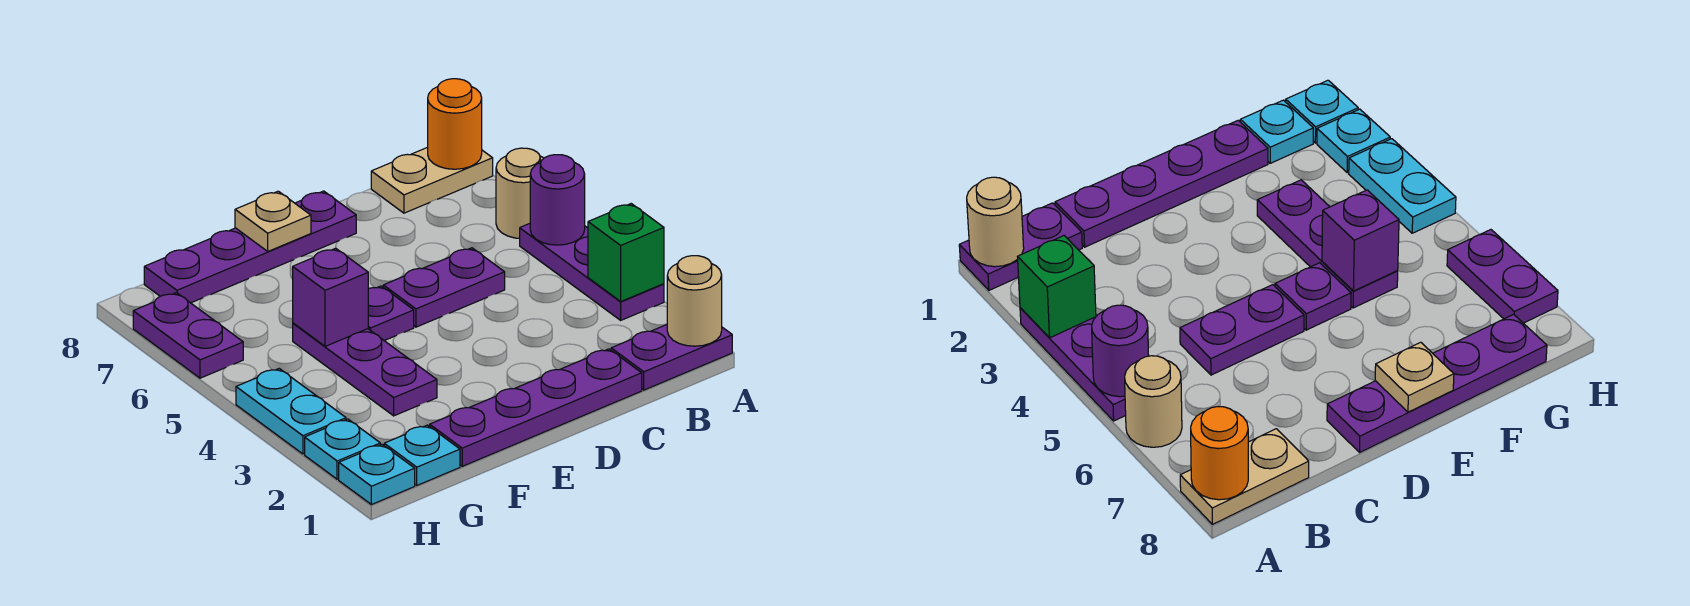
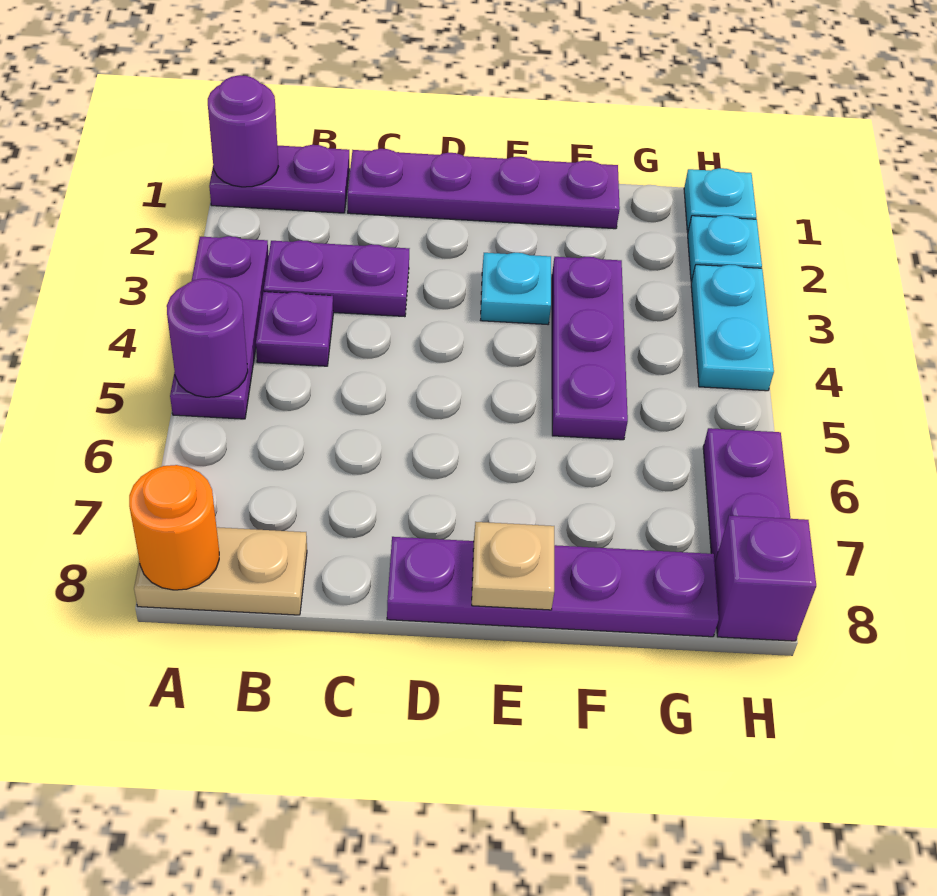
tan round brick A1 level 2 -> purple round brick A1 level 2
green brick A3 level 2 -> none
tan round brick A6 level 1 -> none
purple plate C5:D5 level 1 -> purple plate B3:C3 level 1
purple plate E5 level 1 -> purple plate B4 level 1
purple brick F5 level 2 -> purple brick H8 level 1
cyan plate G1 level 1 -> cyan plate E3 level 1

